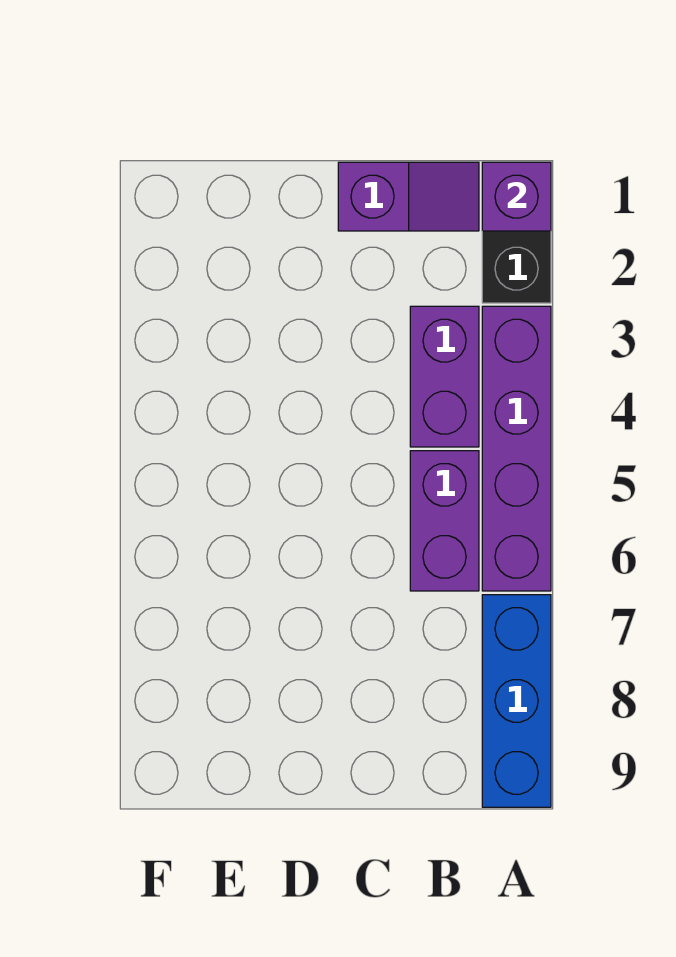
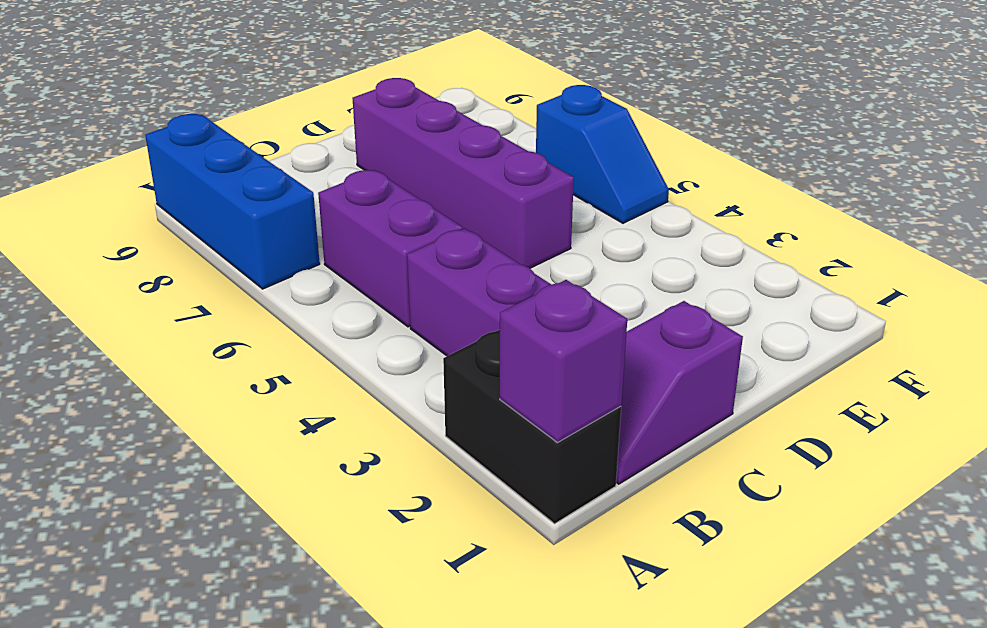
purple brick A3:A6 level 1 -> purple brick D5:D8 level 1
none -> blue slope F5:F6 level 1 top 6

